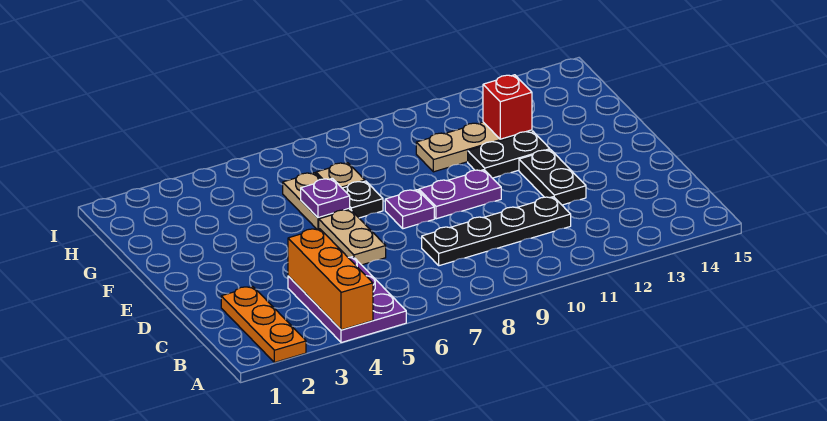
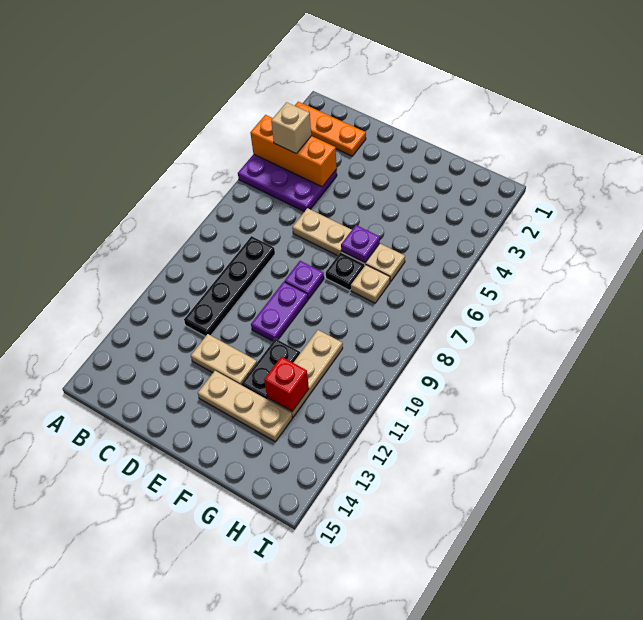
none -> tan brick B4 level 3
black plate D12:E12 level 1 -> tan plate D12:E12 level 1
none -> tan plate E13:G13 level 1

